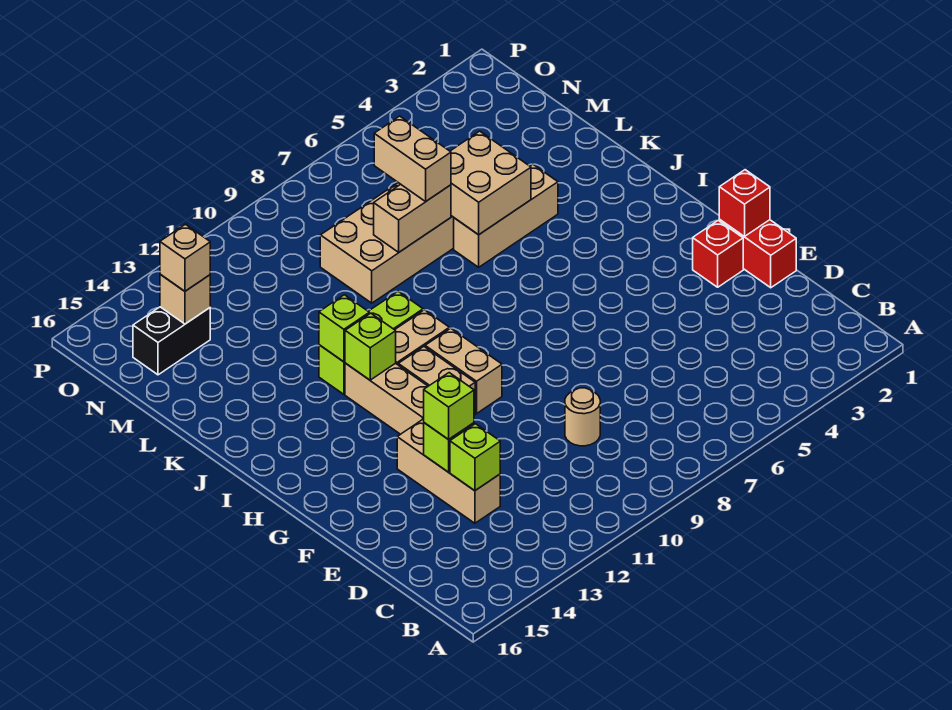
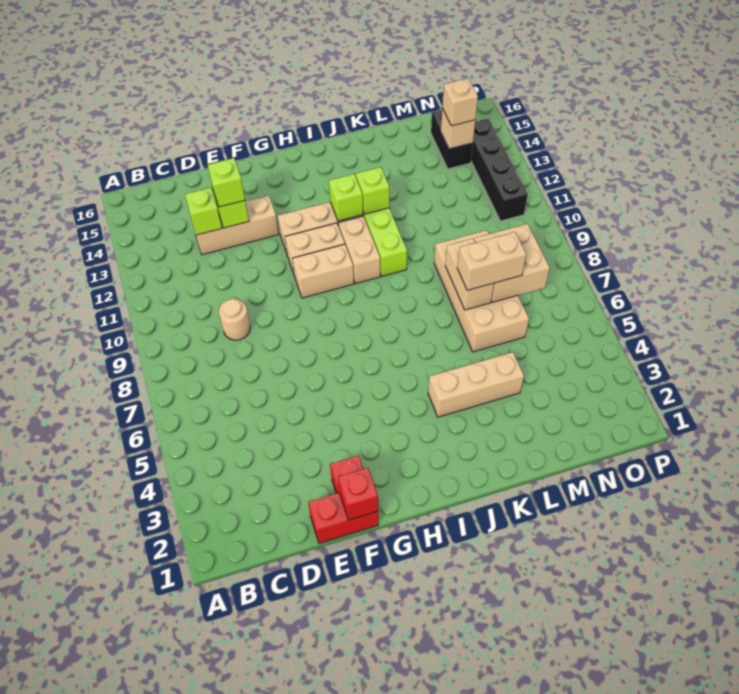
tan brick K4:K6 level 1 -> tan brick J4:L4 level 1
tan brick K5:L6 level 2 -> tan brick M7:N8 level 2
none -> black brick O11:O14 level 1

